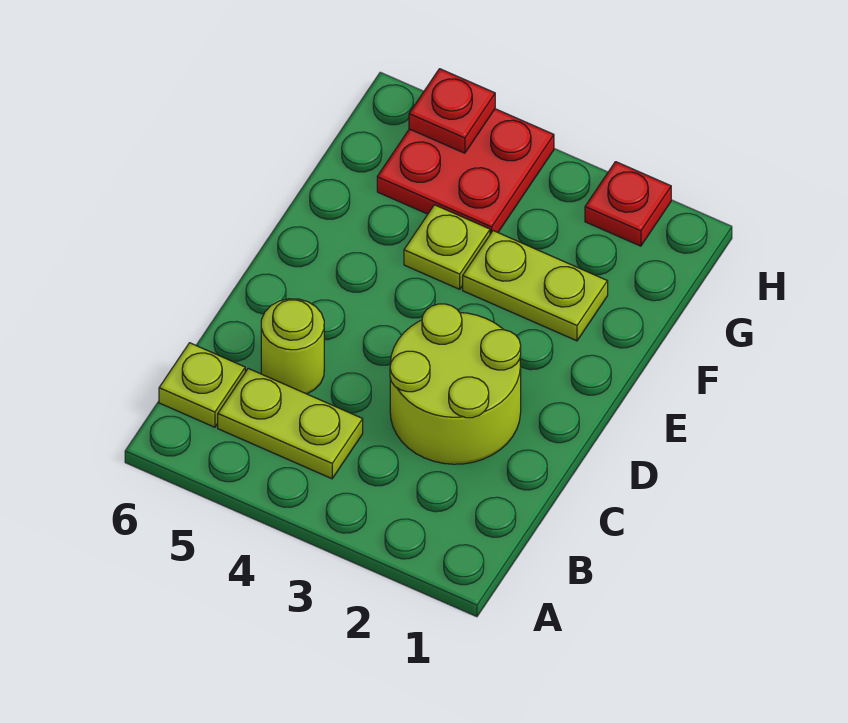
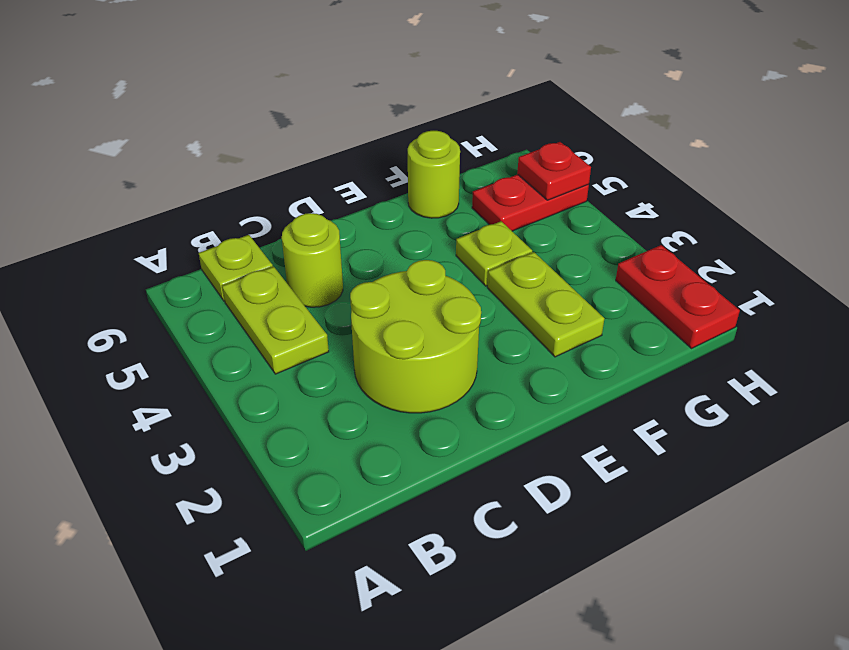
none -> lime round brick F6 level 1
red plate G4:H5 level 1 -> red plate G5:H5 level 1
red plate H2 level 1 -> red plate H1:H2 level 1

